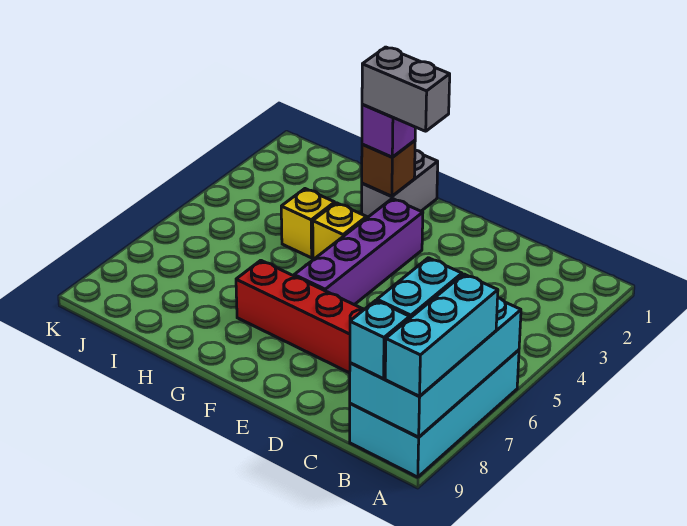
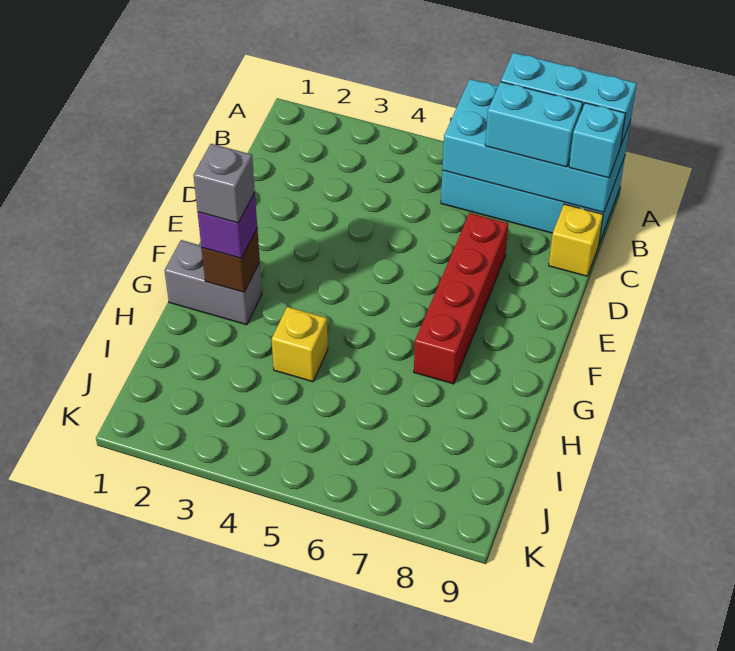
grey brick F2:G2 level 4 -> grey brick G2 level 4
purple brick F3:F6 level 1 -> none
yellow brick G4 level 1 -> yellow brick C9 level 1

